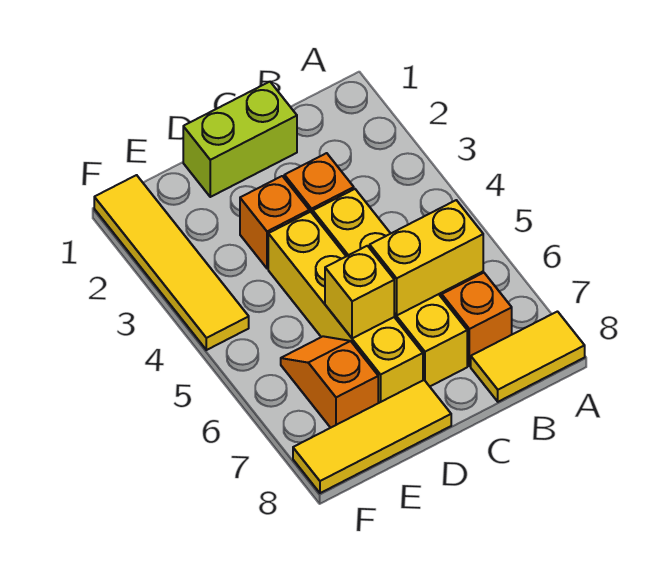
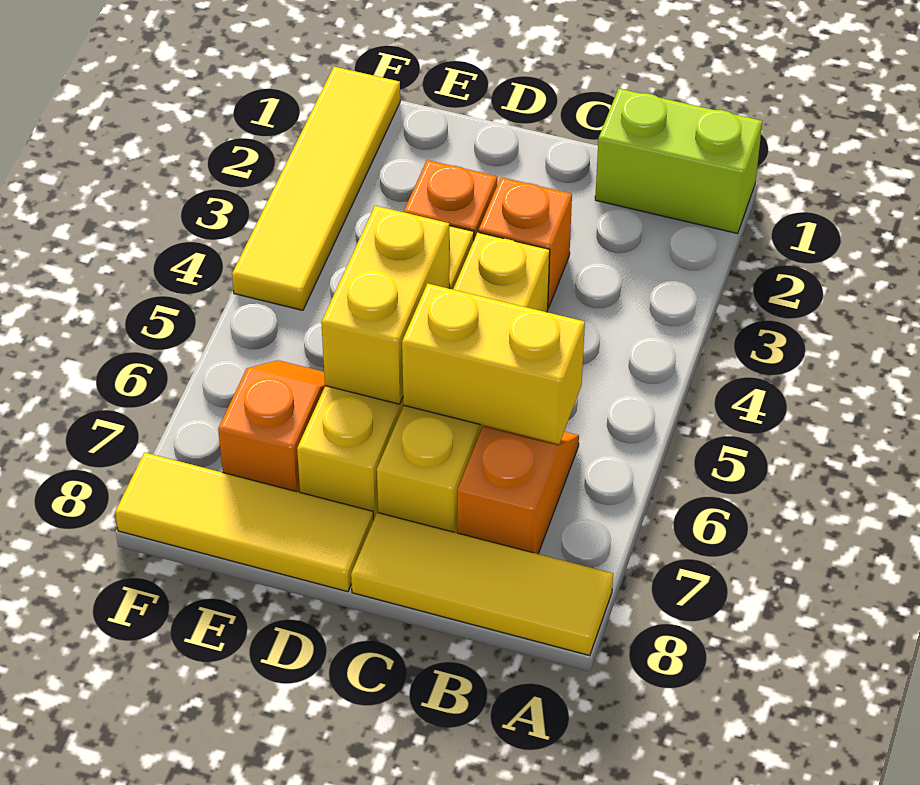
yellow tile A8:B8 level 1 -> yellow tile A8:C8 level 1
lime brick C1:D1 level 1 -> lime brick A1:B1 level 1
yellow brick D6 level 2 -> yellow brick D5:D6 level 2

